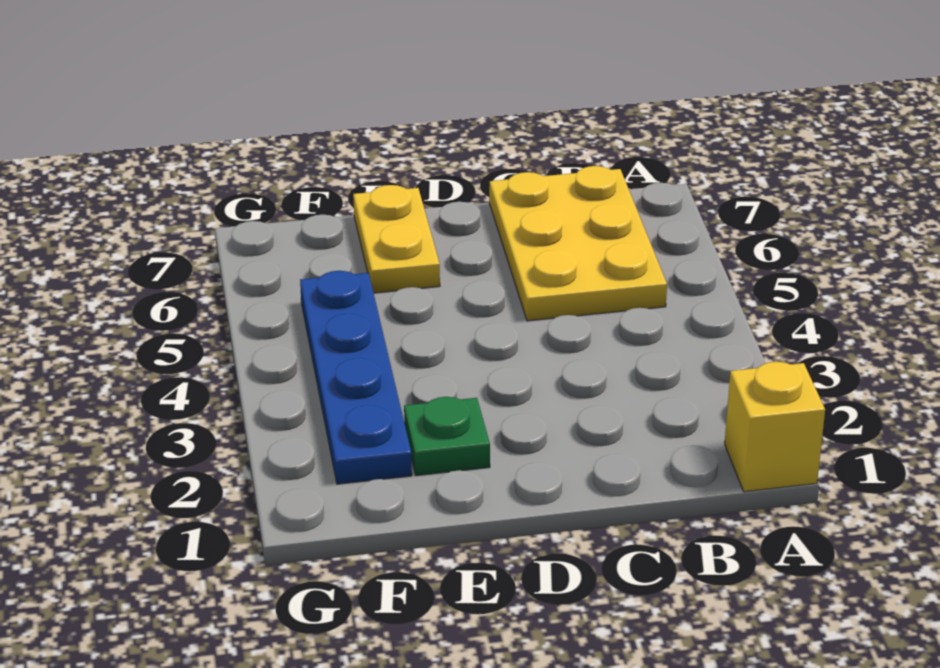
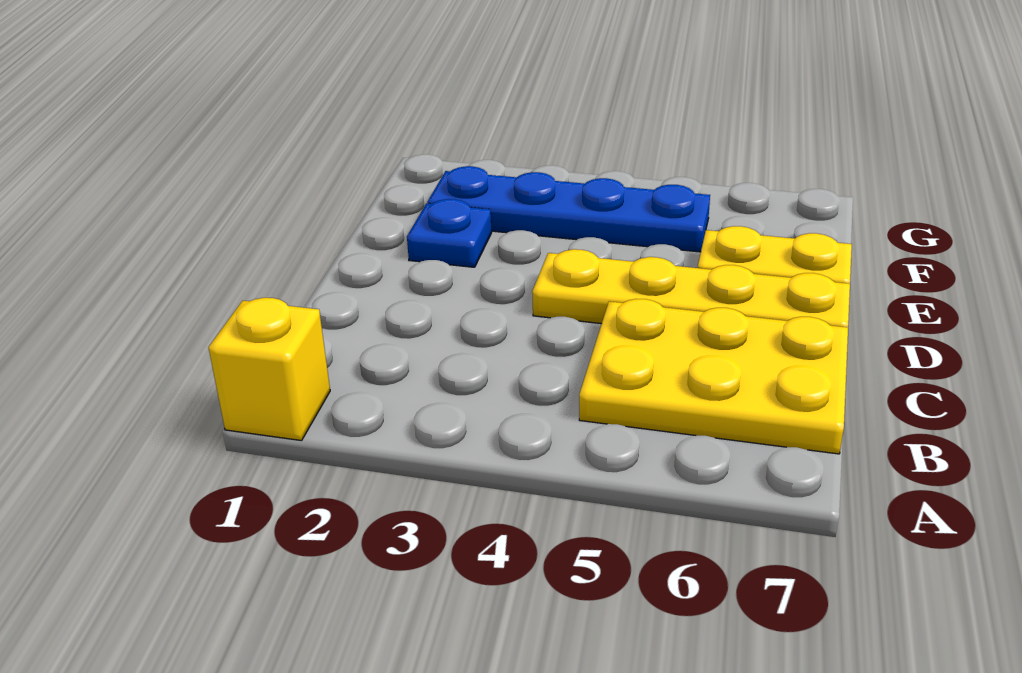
none -> yellow plate D4:D7 level 1
green plate E2 level 1 -> blue plate E2 level 1

